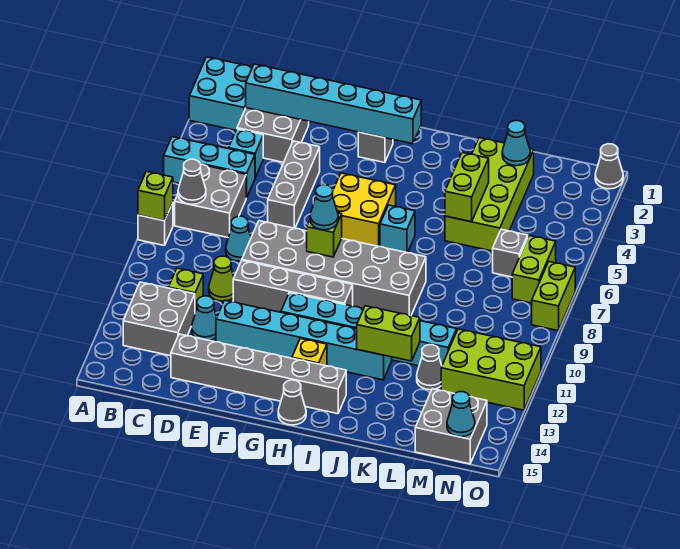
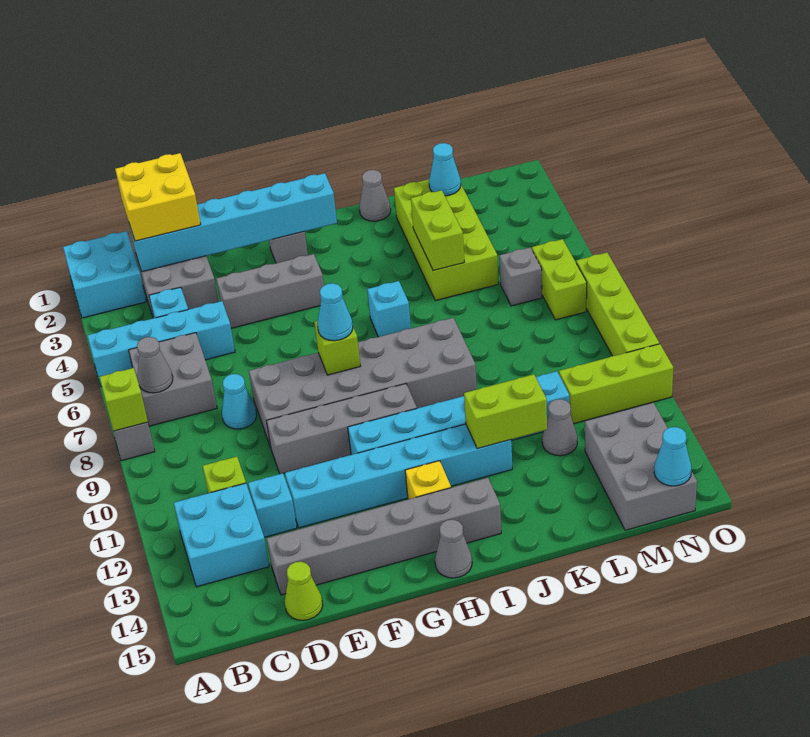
cyan brick A5:C5 level 1 -> cyan brick A5:D5 level 1
grey brick B12:C13 level 1 -> cyan brick B12:C13 level 1
lime cone D10 level 1 -> lime cone D15 level 1
cyan cone D12 level 1 -> cyan brick D12 level 1
grey brick E4:E6 level 1 -> grey brick E4:G4 level 1
yellow brick G5:H6 level 1 -> yellow brick C1:D2 level 3
lime brick M11:O12 level 1 -> lime brick M11:O11 level 1
grey brick M14:N15 level 1 -> grey brick M13:N15 level 1
grey cone O1 level 1 -> grey cone J1 level 1
lime brick O7:O8 level 1 -> lime brick O7:O10 level 1

